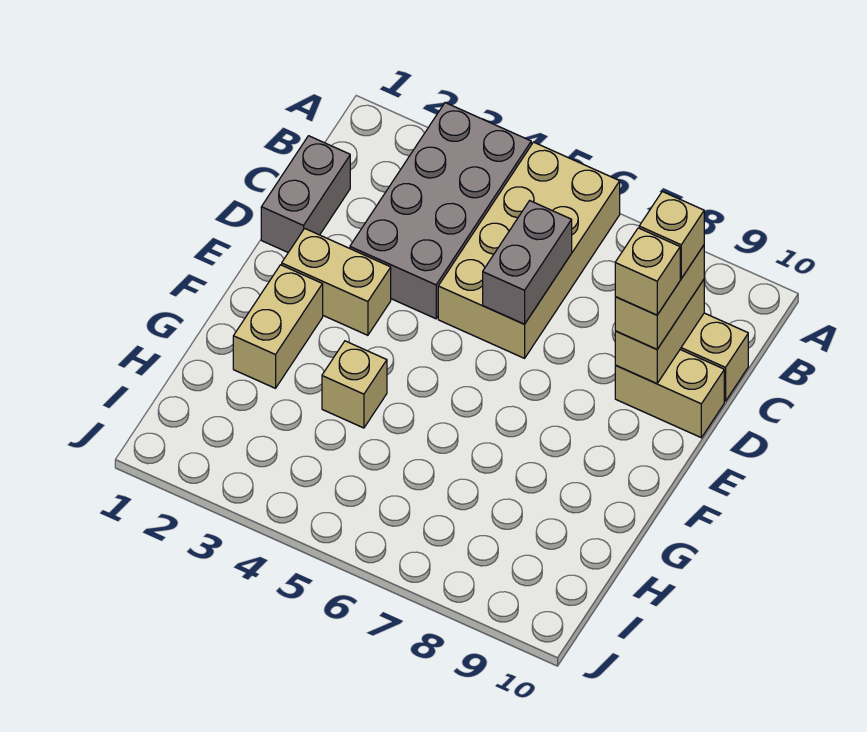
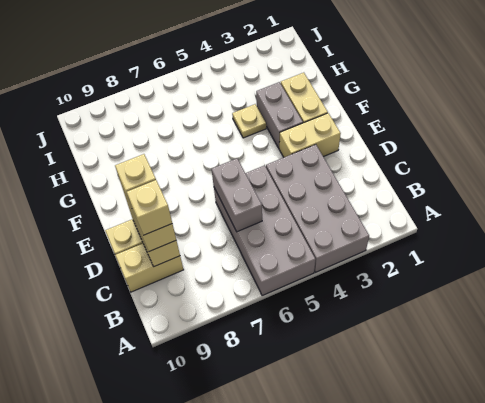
tan brick A5:D6 level 1 -> grey brick A5:D6 level 1
grey brick C1:D1 level 1 -> grey brick F3:G3 level 1
tan brick G4 level 1 -> tan plate G4 level 1

